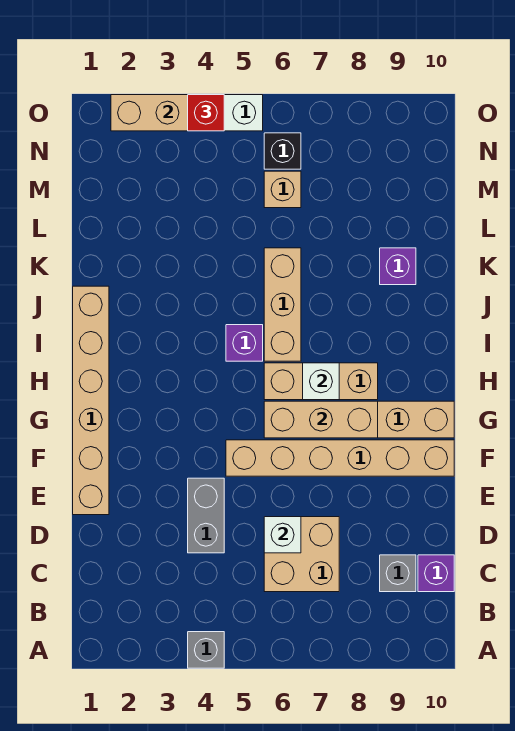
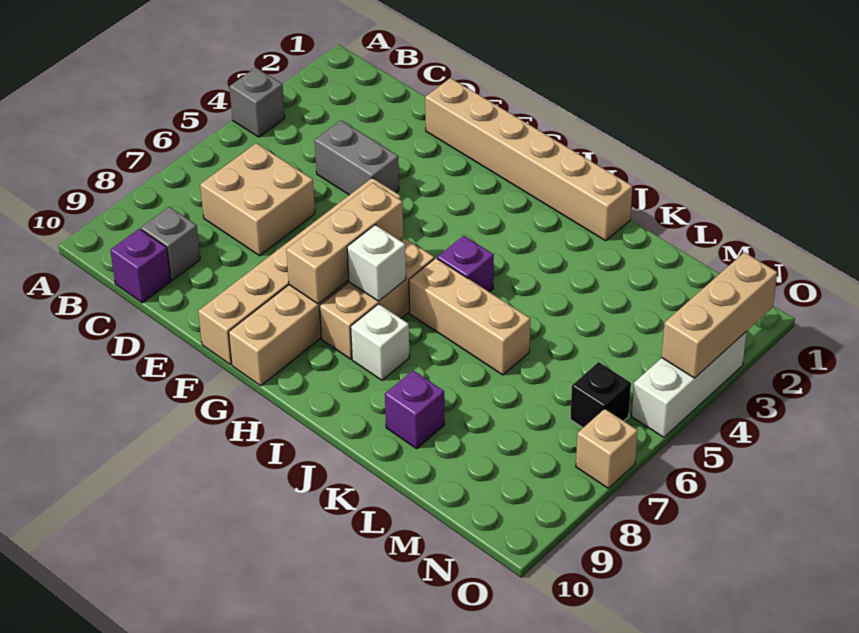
white brick D6 level 2 -> white brick I8 level 1
tan brick M6 level 1 -> tan brick O7 level 1
red brick O4 level 3 -> none

